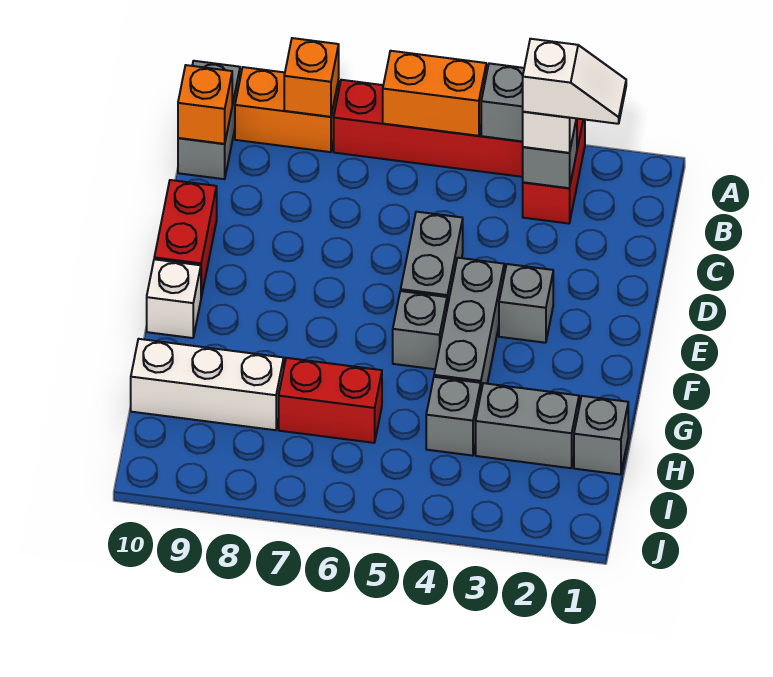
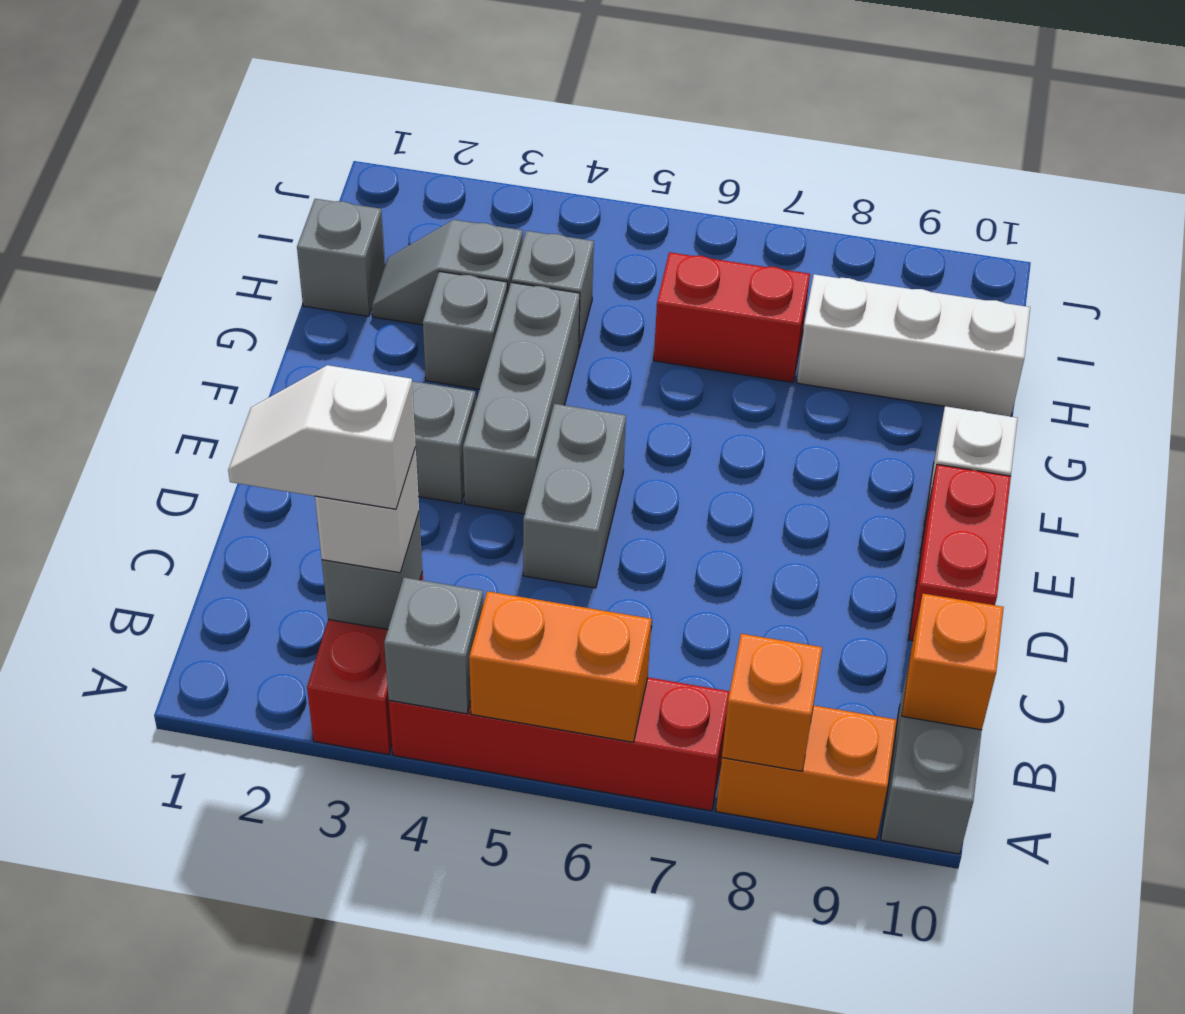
grey brick F5 level 1 -> grey brick G3 level 1
grey brick H2:H3 level 1 -> grey slope H2:H3 level 1 top 3

